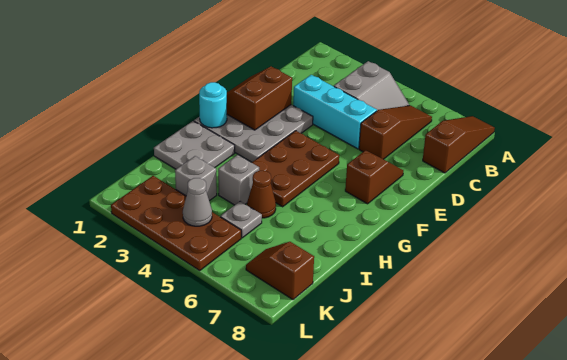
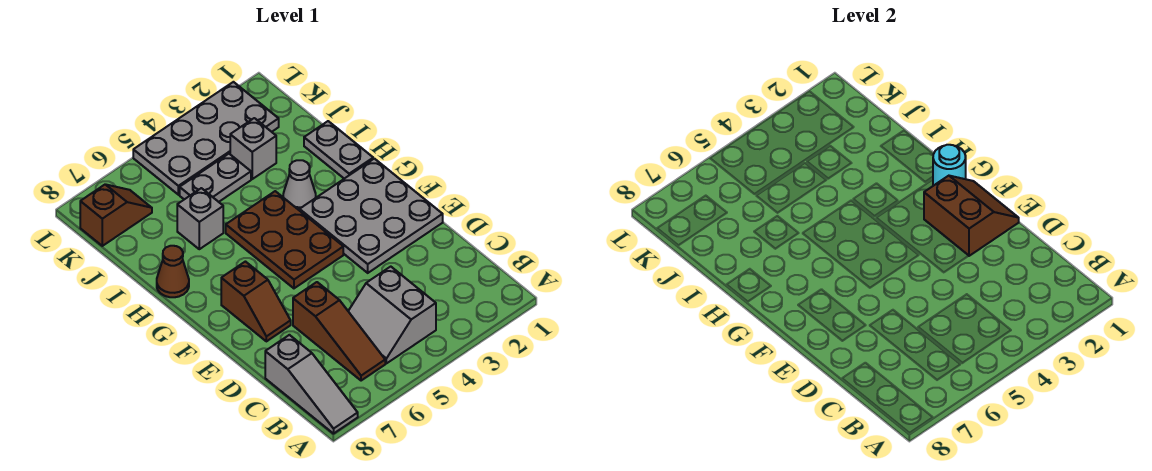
brown slope A8:C8 level 1 top C -> grey slope A8:C8 level 1 top C
cyan brick D3:D5 level 1 -> none
grey plate H1:I2 level 1 -> grey plate H1:I1 level 1
grey brick I4 level 1 -> grey brick I6 level 1
brown cone I5 level 1 -> brown cone H8 level 1
grey plate J5 level 1 -> grey plate J4:J5 level 1
brown plate K2:L5 level 1 -> grey plate K2:L5 level 1
grey cone K4 level 2 -> grey cone H3 level 1

